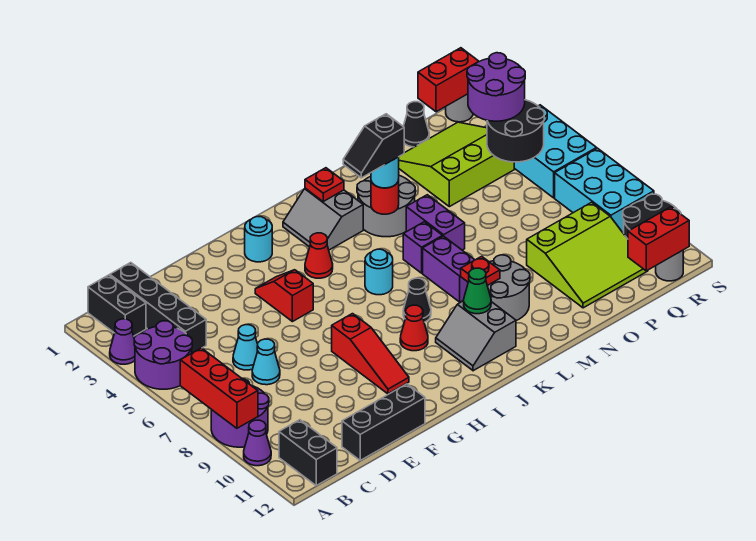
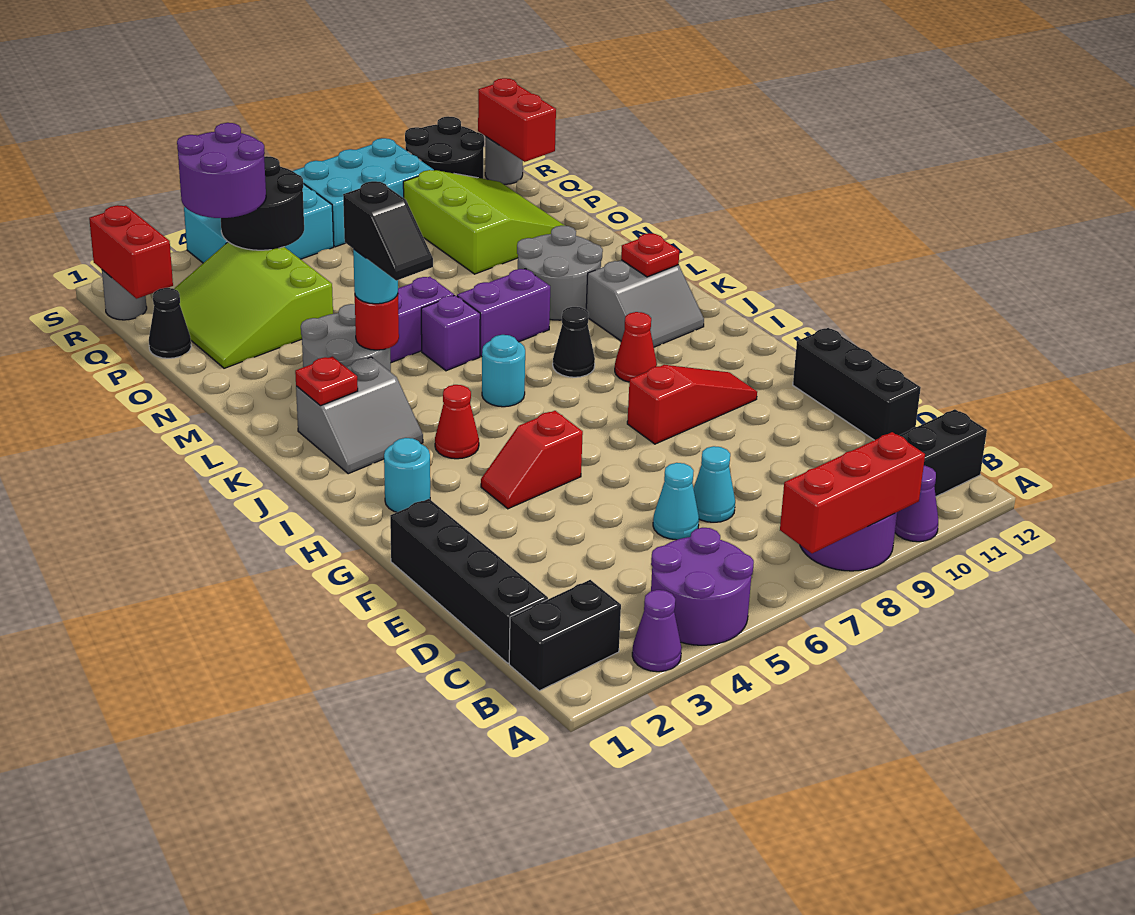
black brick C1:C4 level 1 -> black brick C1:F1 level 1
green cone K10 level 2 -> none
red plate L9 level 2 -> red plate K11 level 2

